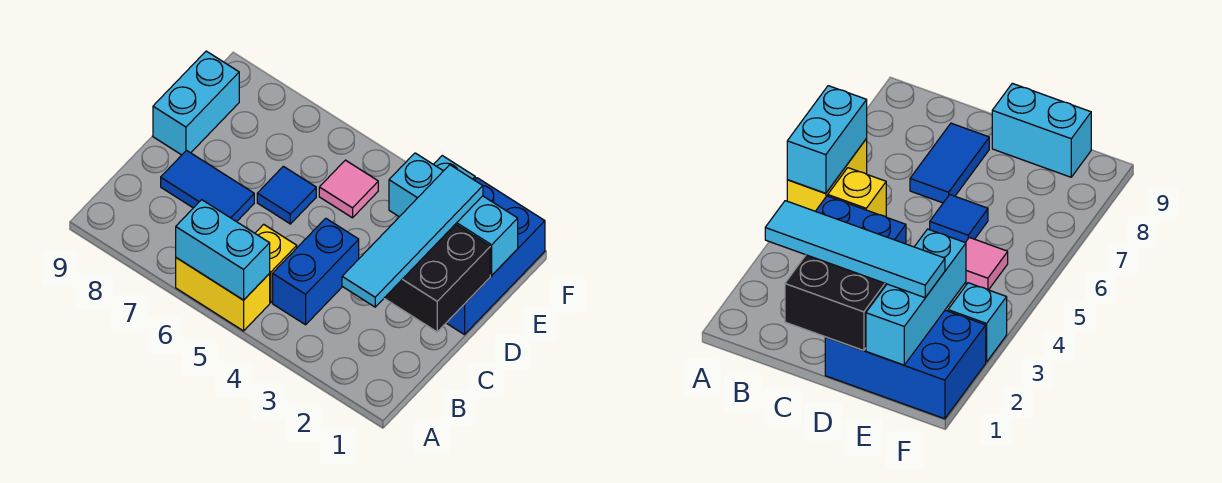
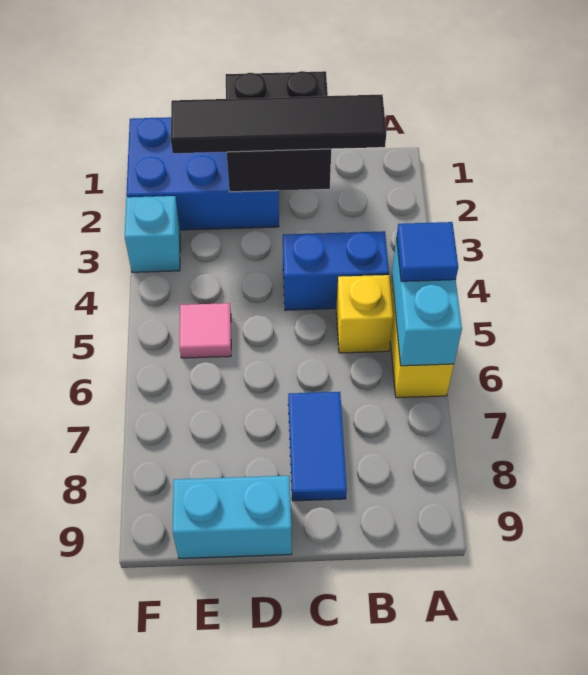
cyan tile B2:E2 level 3 -> black tile B2:E2 level 3
blue tile D6 level 1 -> blue tile A5 level 3
cyan brick E1:E3 level 2 -> none

